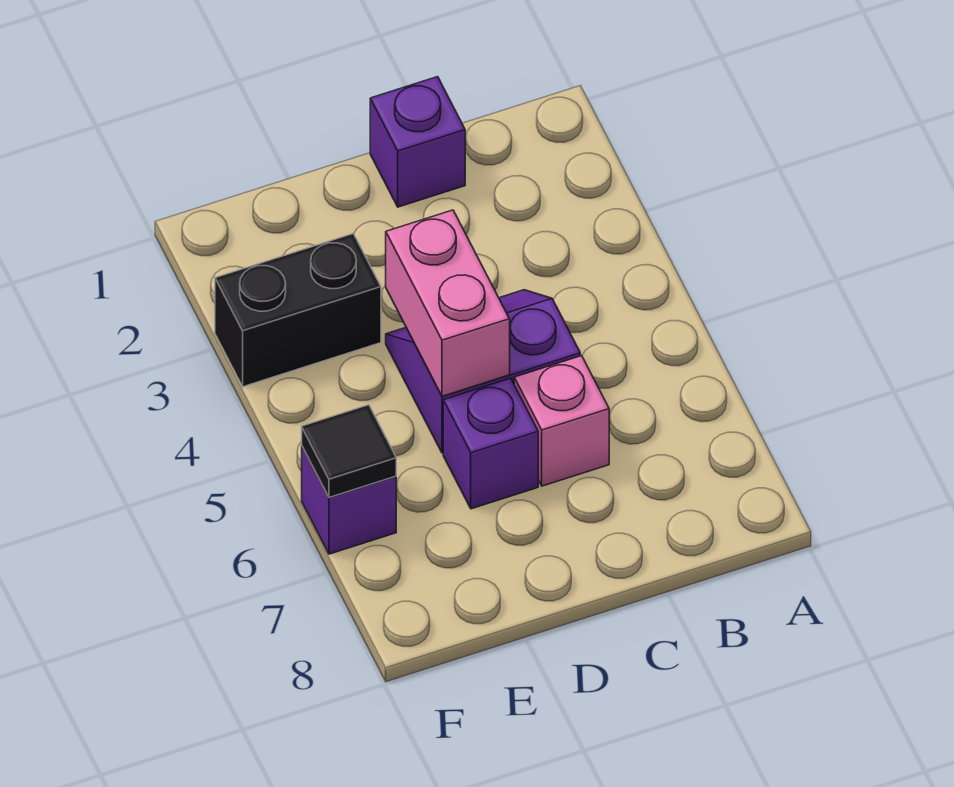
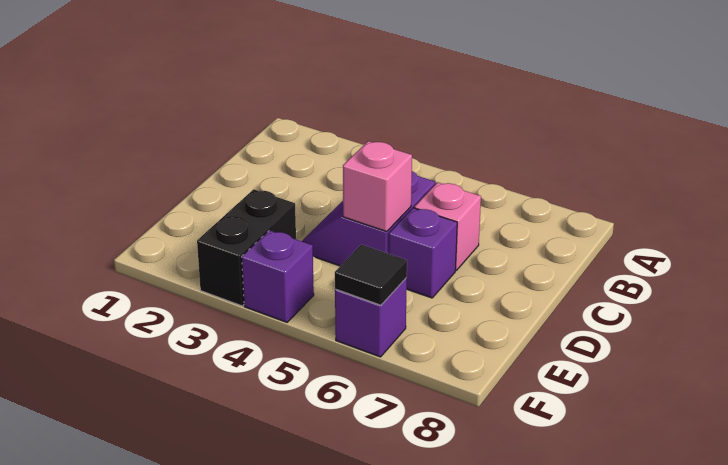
purple brick C1 level 1 -> purple brick F4 level 1
pink brick D4:D5 level 2 -> pink brick D5 level 2

